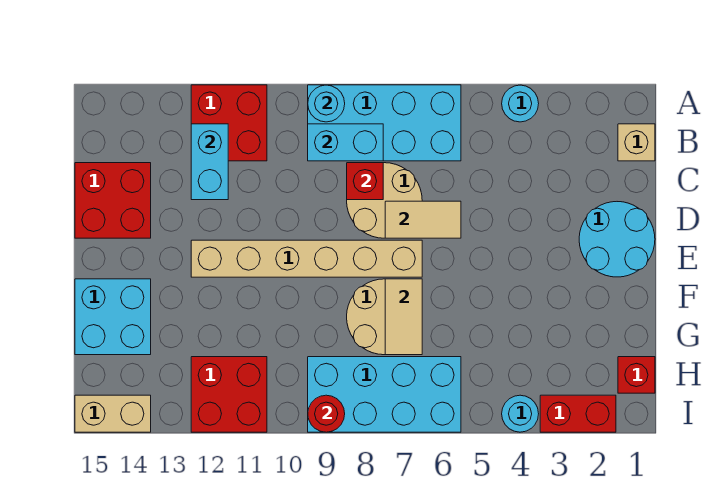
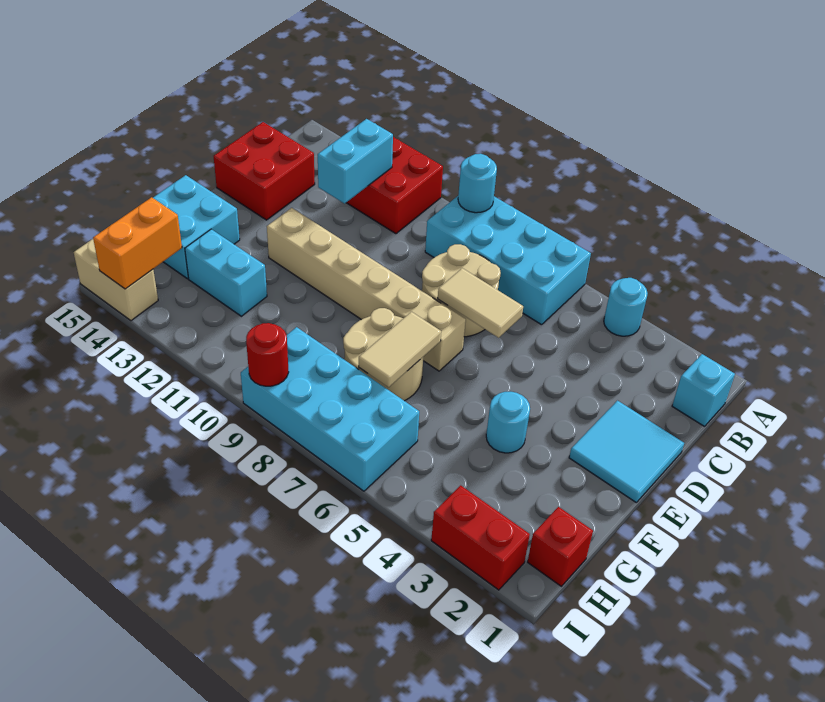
tan brick B1 level 1 -> cyan brick B1 level 1
cyan brick B8:B9 level 2 -> cyan brick G12:G13 level 1
red brick C8 level 2 -> none
cyan round brick D1:E2 level 1 -> cyan tile D1:E2 level 1
red brick H11:I12 level 1 -> none
none -> orange brick H14:I14 level 2
cyan round brick I4 level 1 -> cyan round brick F4 level 1

